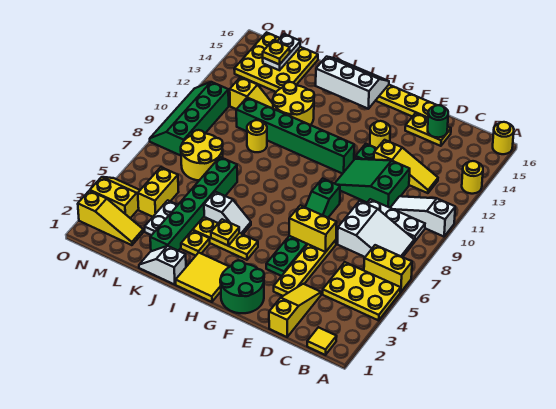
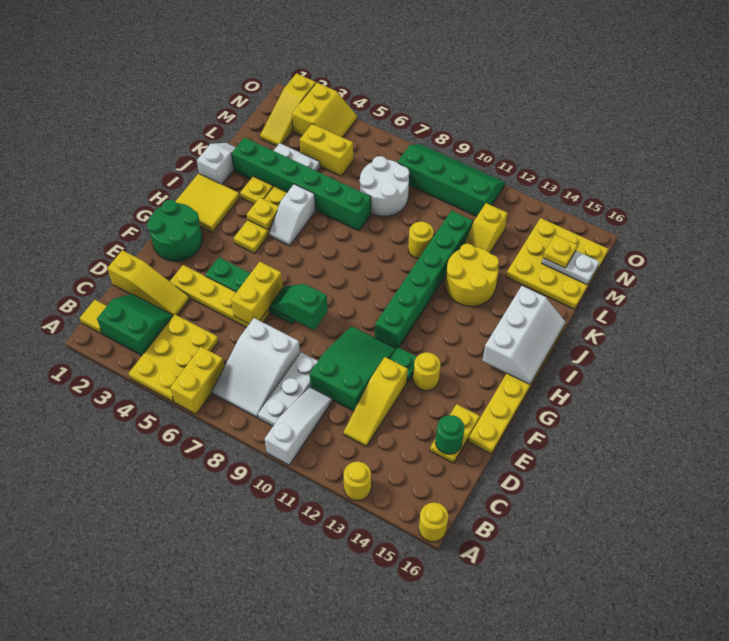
none -> green slope B2:C3 level 1 top B
yellow round brick L7:M8 level 1 -> white round brick L7:M8 level 1

